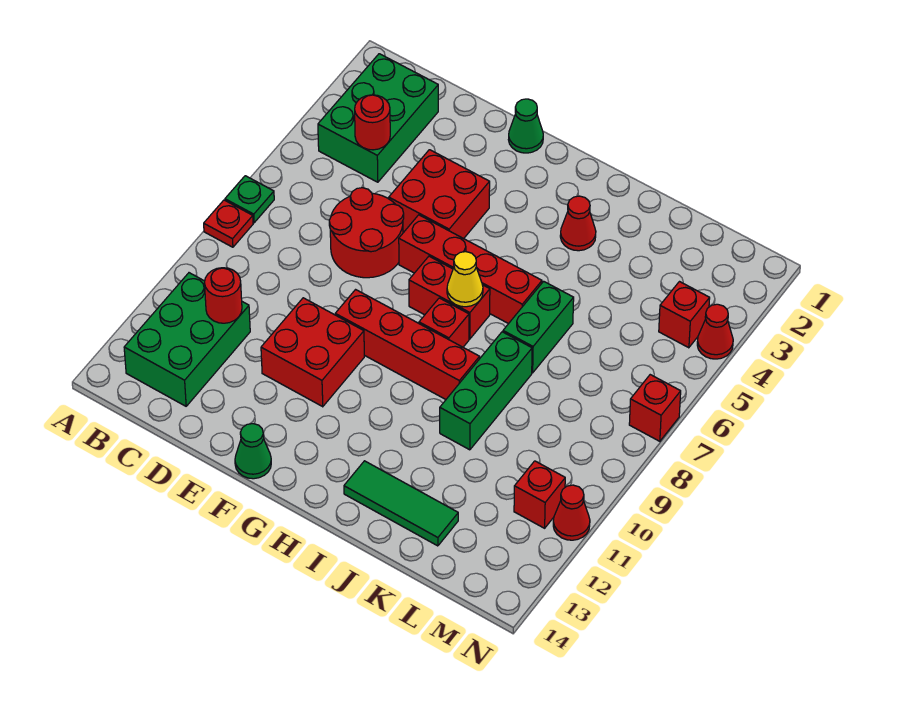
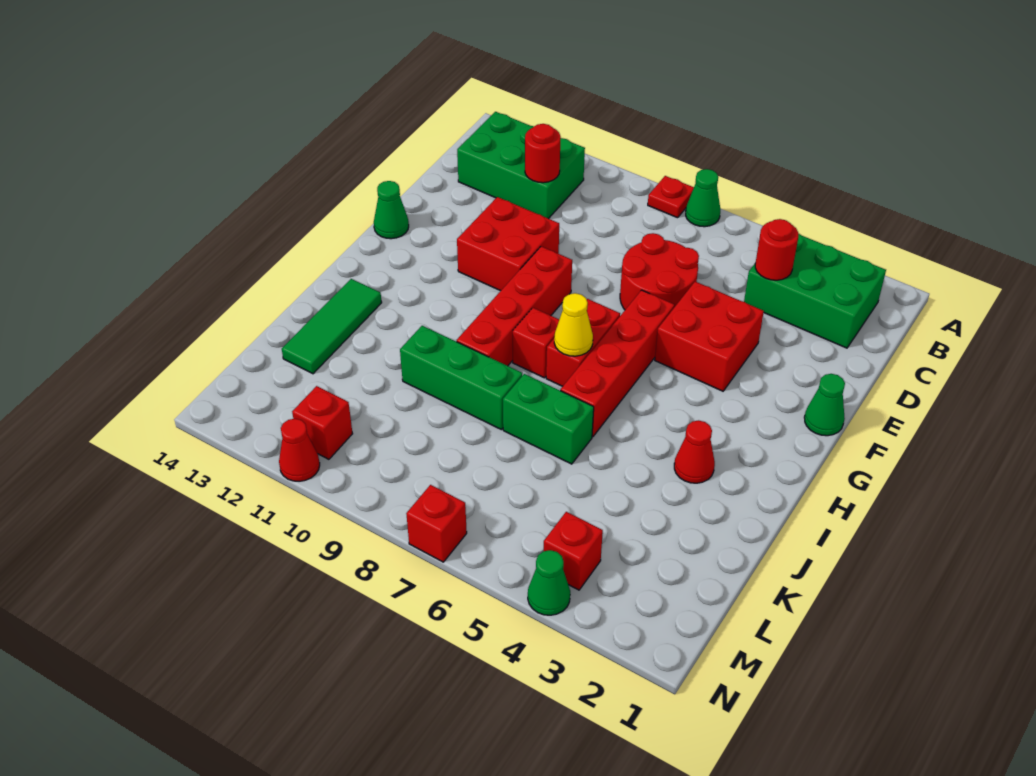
green plate A7 level 1 -> green cone A7 level 1
red cone N4 level 1 -> green cone N4 level 1

